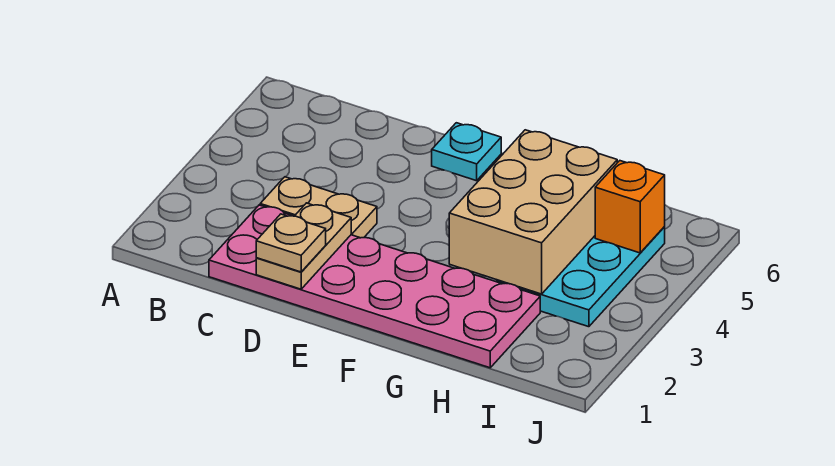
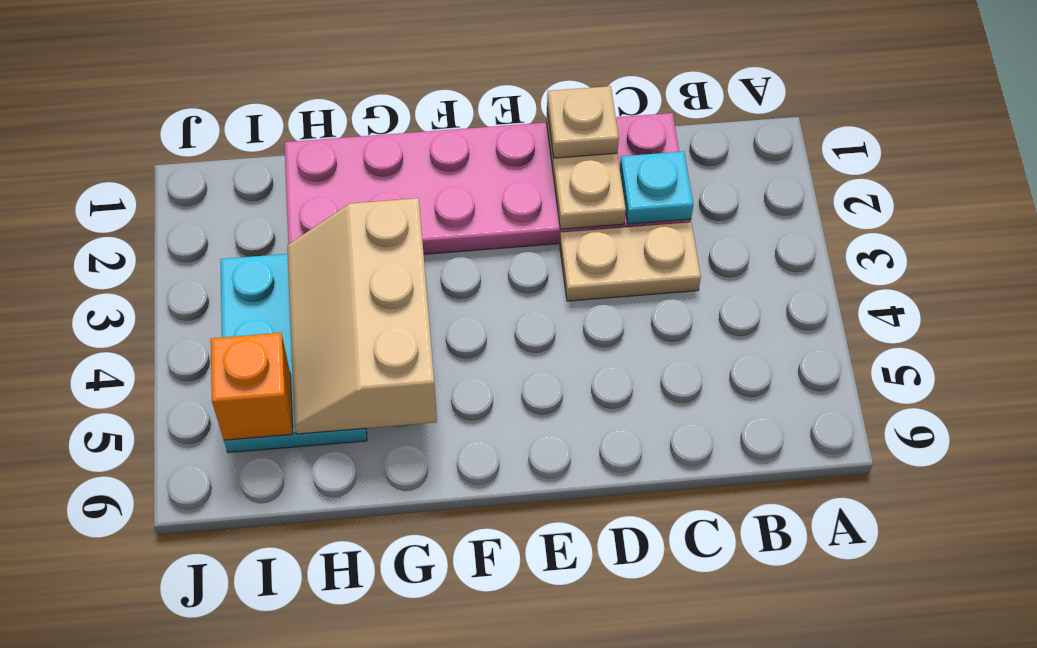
cyan plate E6 level 1 -> cyan plate C2 level 2
tan brick G3:H5 level 2 -> tan slope G3:H5 level 2 top G

